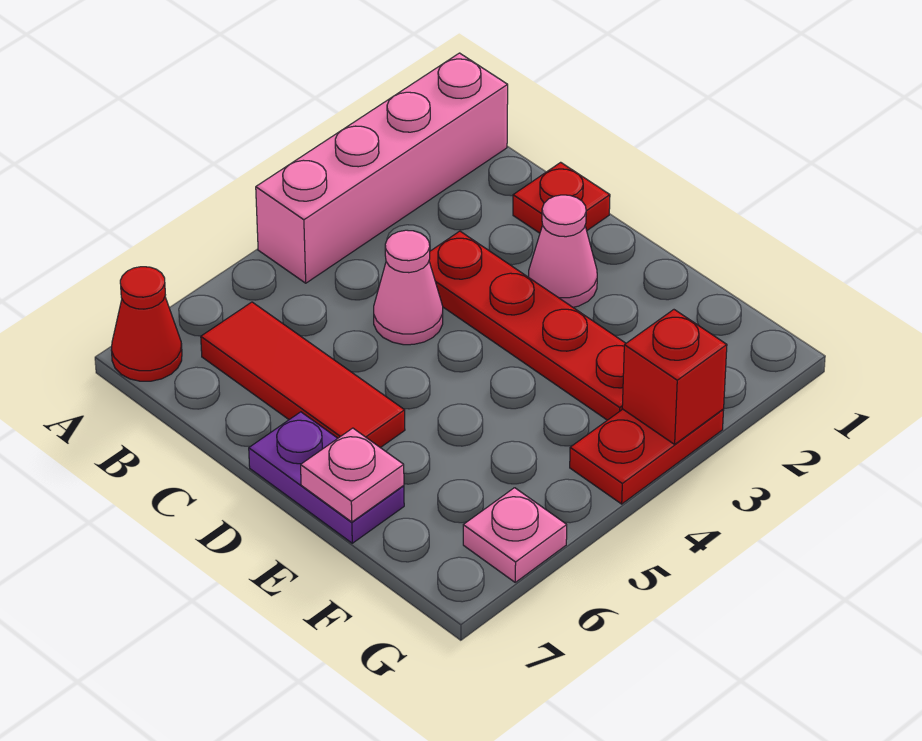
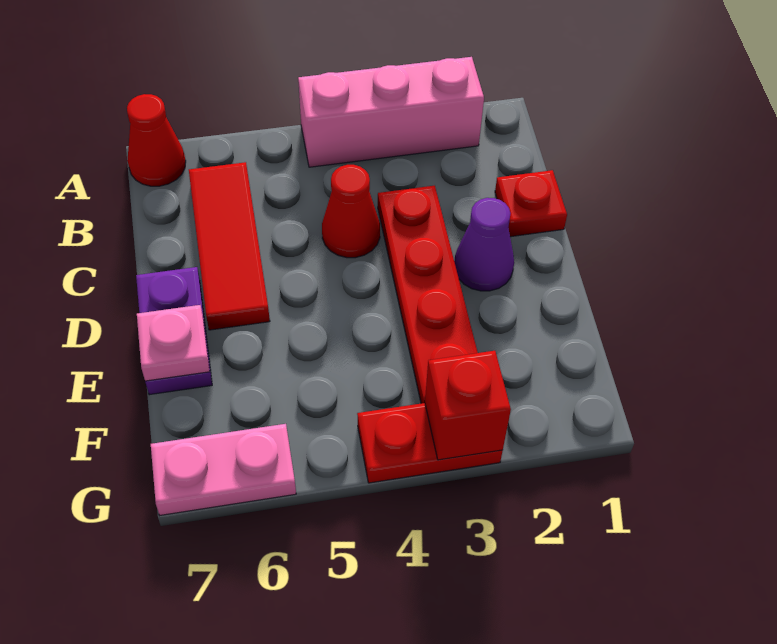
pink brick A1:A4 level 1 -> pink brick A2:A4 level 1
pink cone C4 level 1 -> red cone C4 level 1
pink cone D2 level 1 -> purple cone D2 level 1
pink plate G6 level 1 -> pink plate G6:G7 level 1

